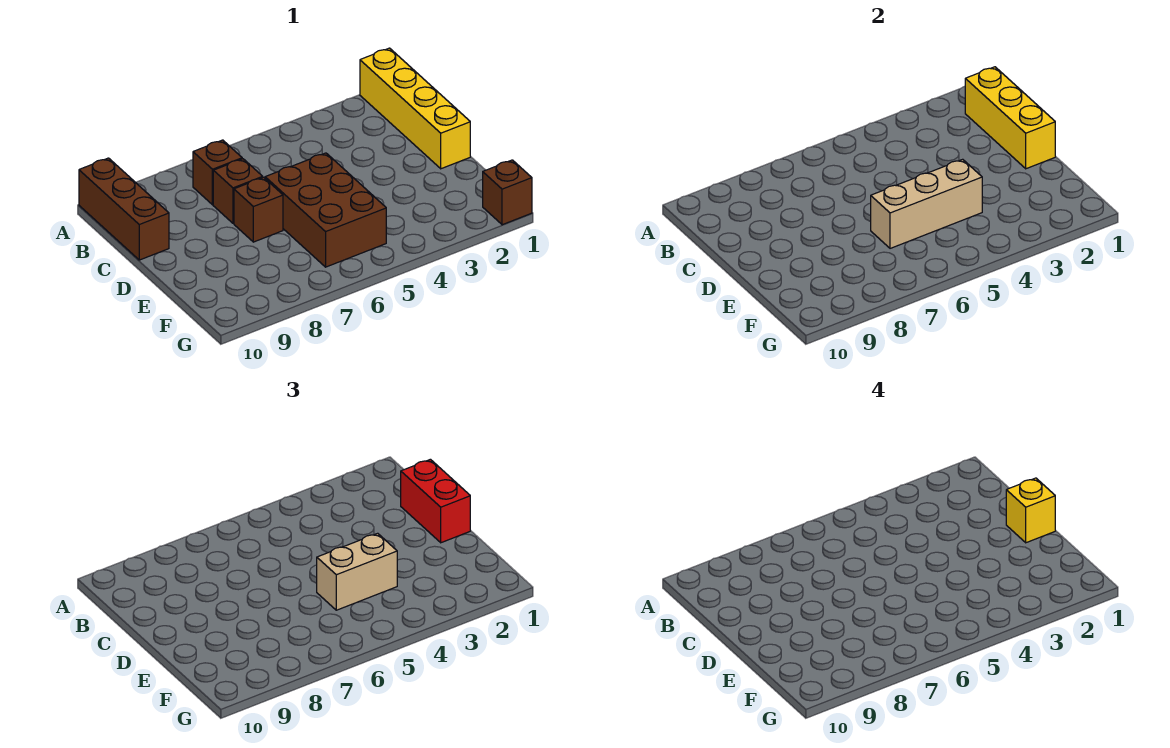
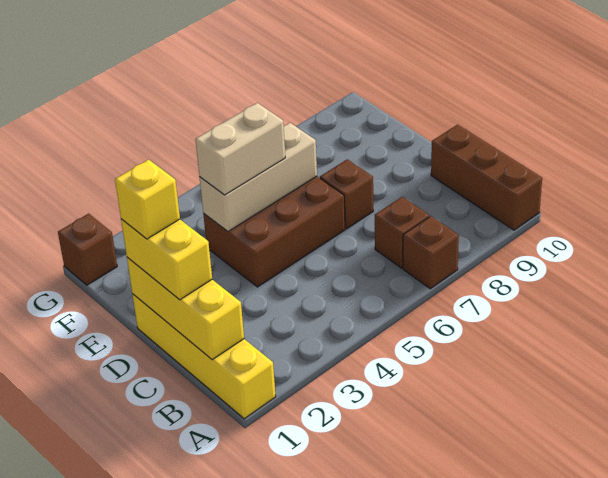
red brick C1:D1 level 3 -> yellow brick C1:D1 level 3
brown brick C7 level 1 -> brown brick A7 level 1
brown brick D5:F6 level 1 -> brown brick D4:E6 level 1

